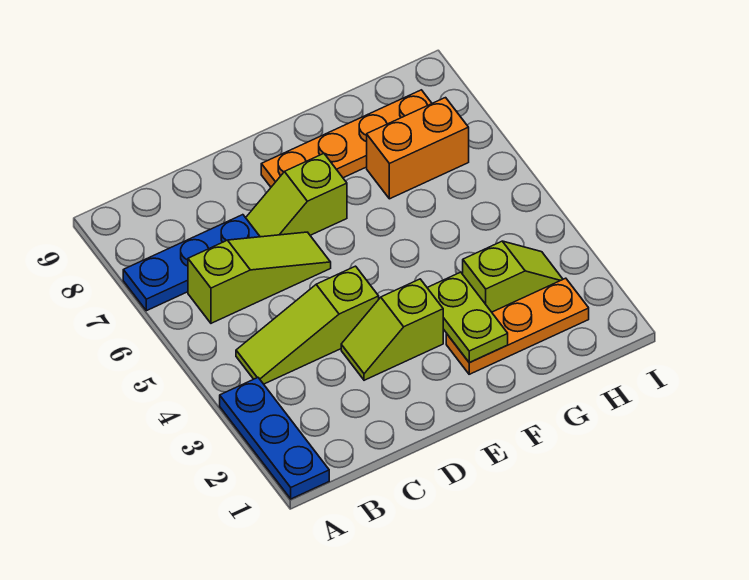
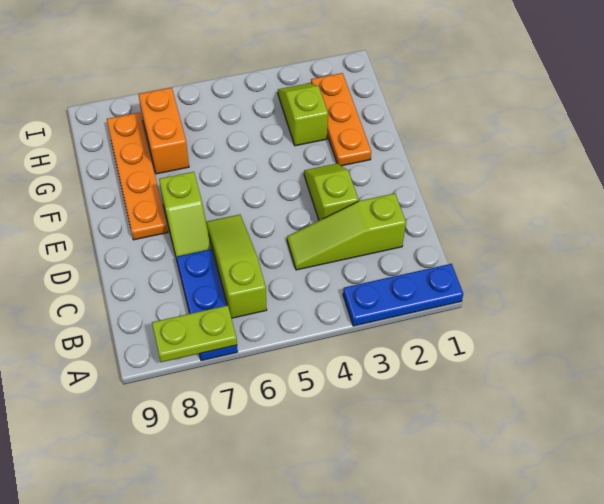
lime slope B4:D4 level 1 top D -> lime slope C2:C4 level 1 top 2
lime slope D3:E3 level 1 top E -> lime slope D3:E3 level 1 top D
lime plate F2:F3 level 2 -> lime plate A7:A8 level 2

